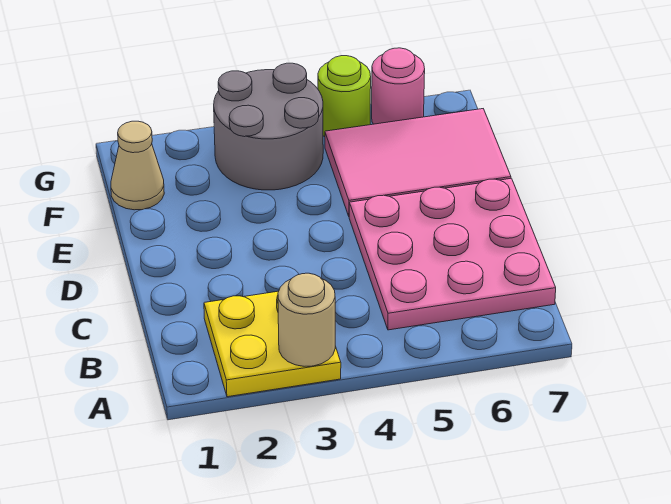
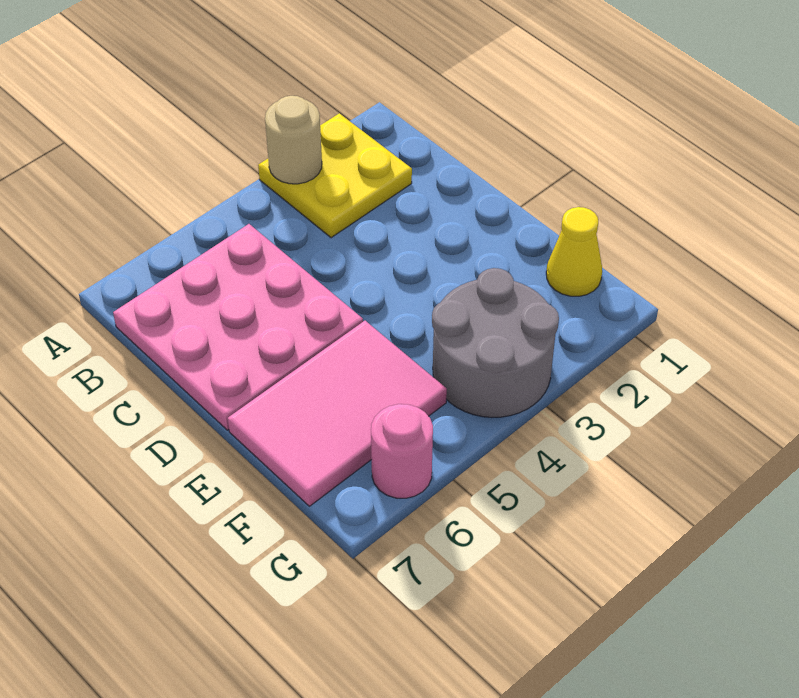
tan cone F1 level 1 -> yellow cone F1 level 1
lime round brick G5 level 1 -> none

